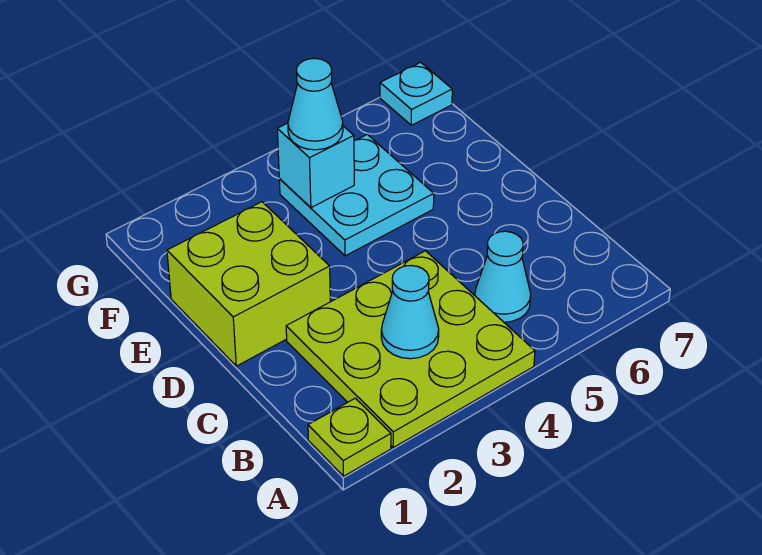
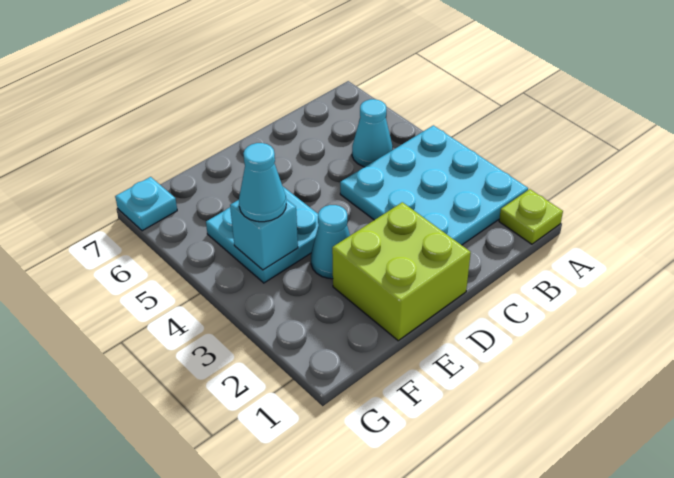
lime plate A2:C4 level 1 -> cyan plate A2:C4 level 1
cyan cone B3 level 2 -> cyan cone E3 level 1

